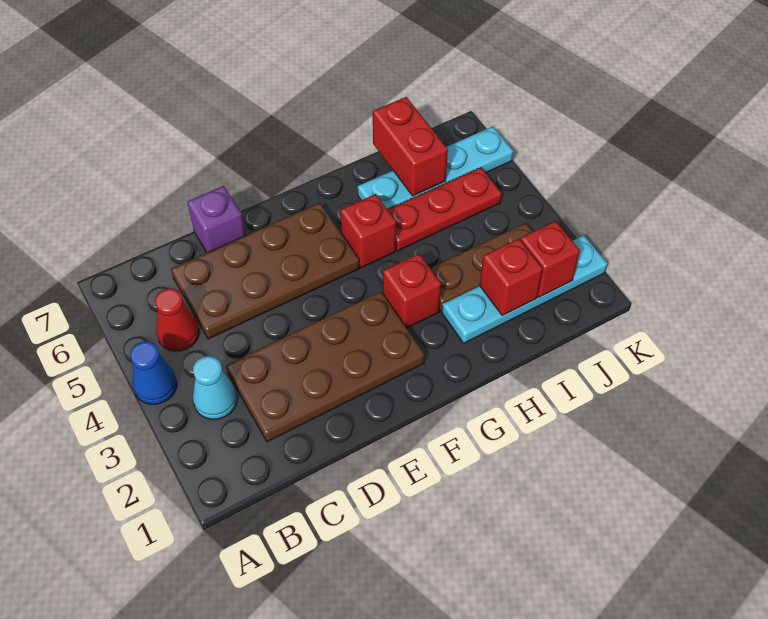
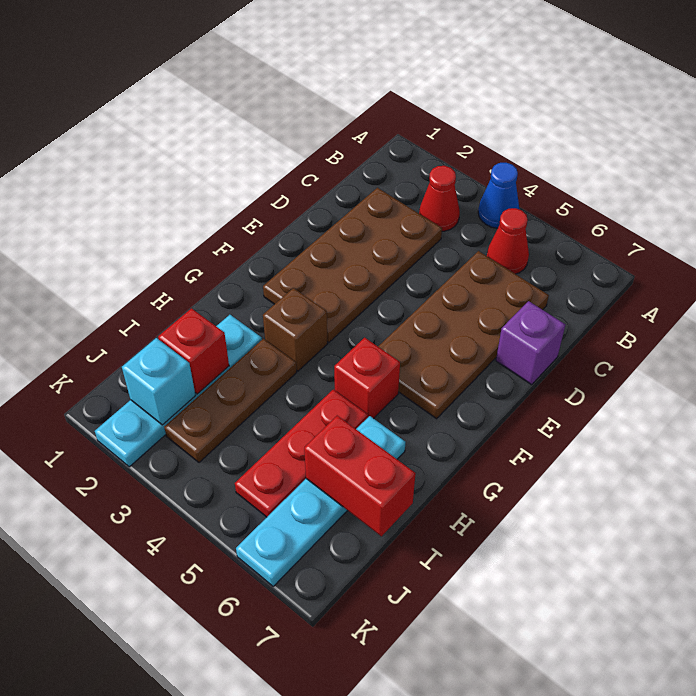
cyan cone B3 level 1 -> red cone B3 level 1
red brick G3 level 1 -> brown brick G3 level 1
red brick J2 level 2 -> cyan brick J2 level 2

